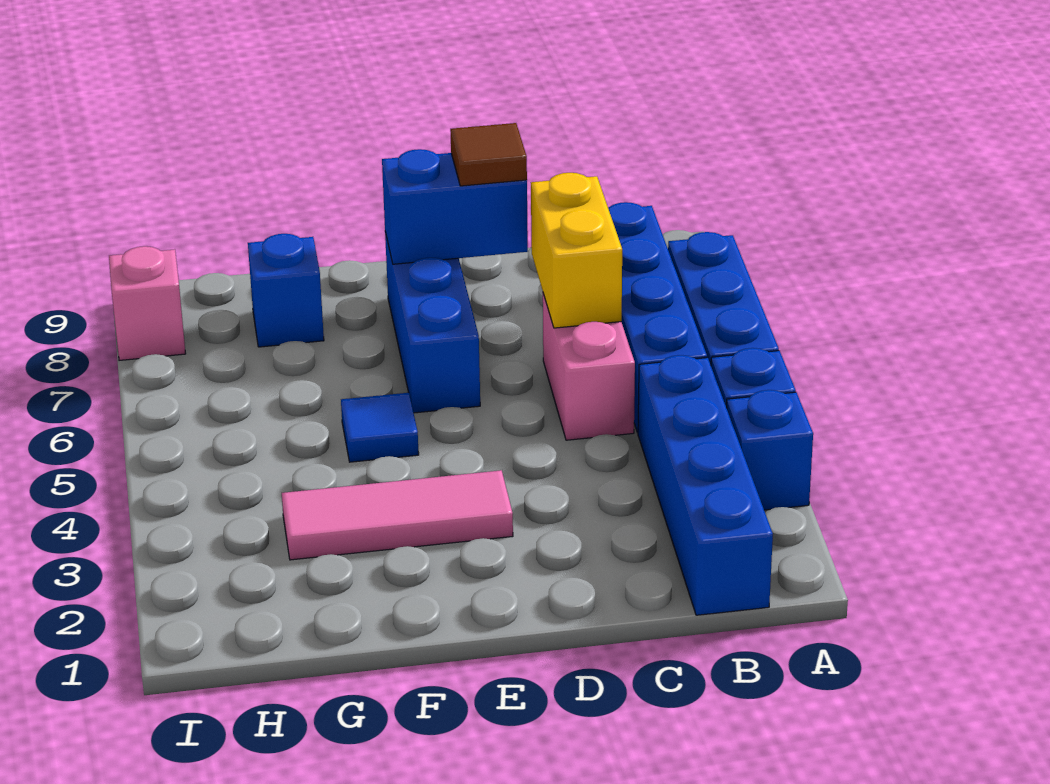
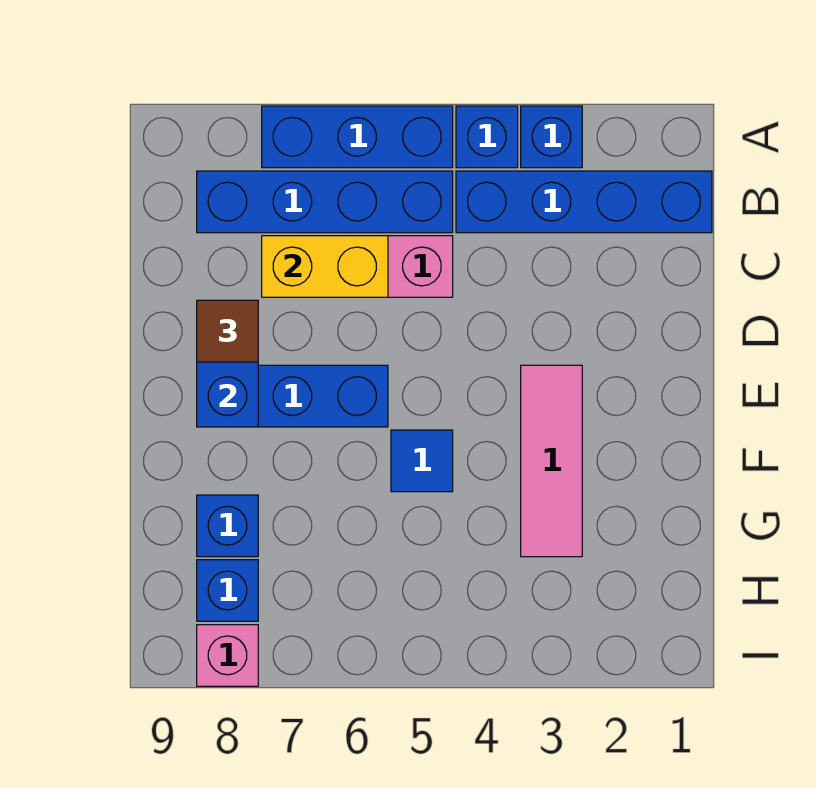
none -> blue brick H8 level 1

